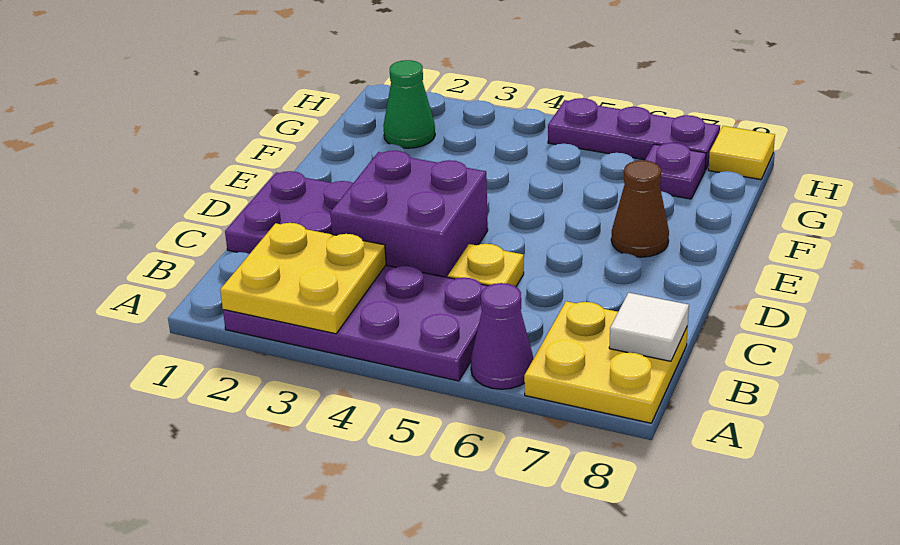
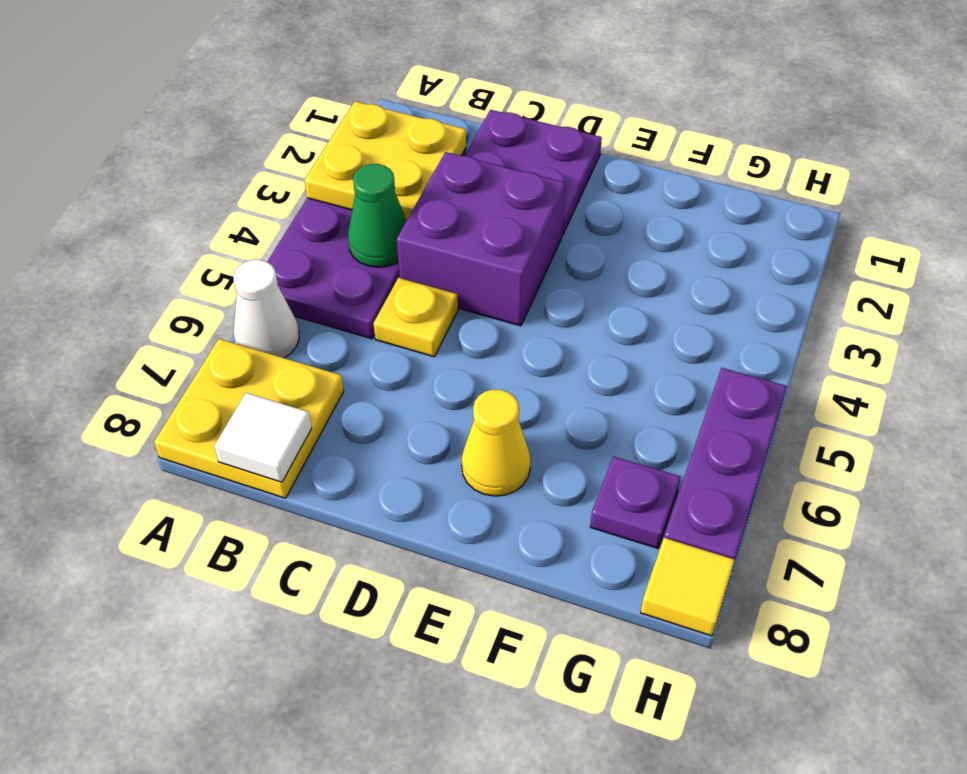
purple cone A6 level 1 -> white cone A6 level 1
brown cone E7 level 1 -> yellow cone E7 level 1
green cone G2 level 1 -> green cone B4 level 2

